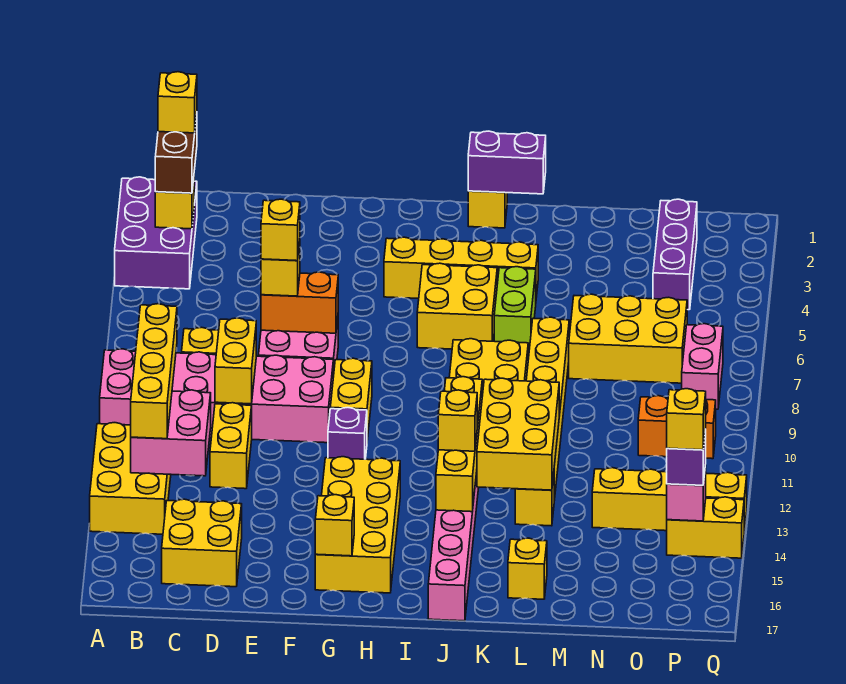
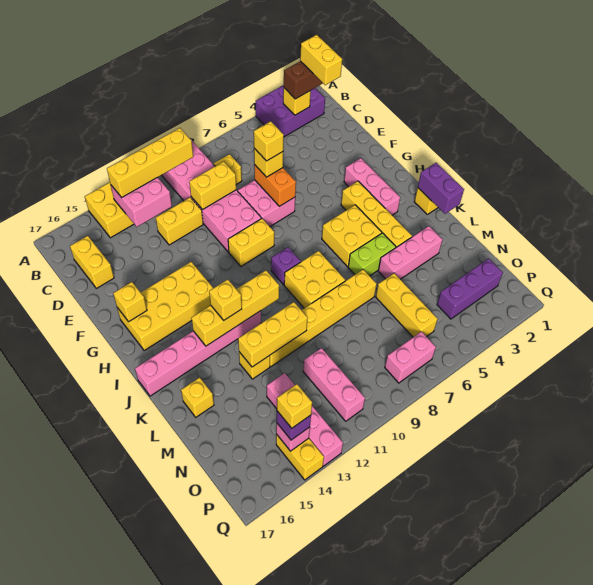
yellow brick B2 level 4 -> yellow brick B2:C2 level 4
yellow brick C15:D16 level 1 -> yellow brick C16:D16 level 1
none -> pink brick G3:I3 level 1
purple brick G11 level 1 -> purple brick I9 level 1
yellow brick K11:L13 level 2 -> yellow brick L11:L13 level 2
none -> pink brick L3:L5 level 1
yellow brick M6:O7 level 1 -> yellow brick M6:O6 level 1
none -> pink brick N11:P11 level 1
yellow brick N13:Q13 level 1 -> pink brick N13:Q13 level 1
orange brick O10:P10 level 1 -> none

